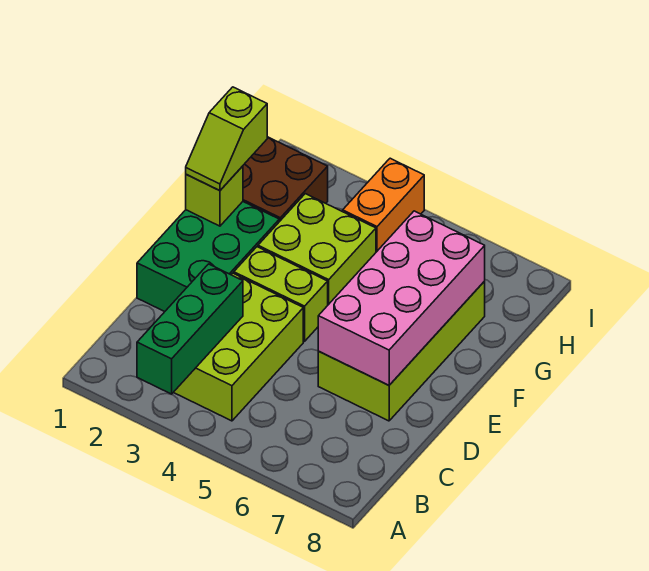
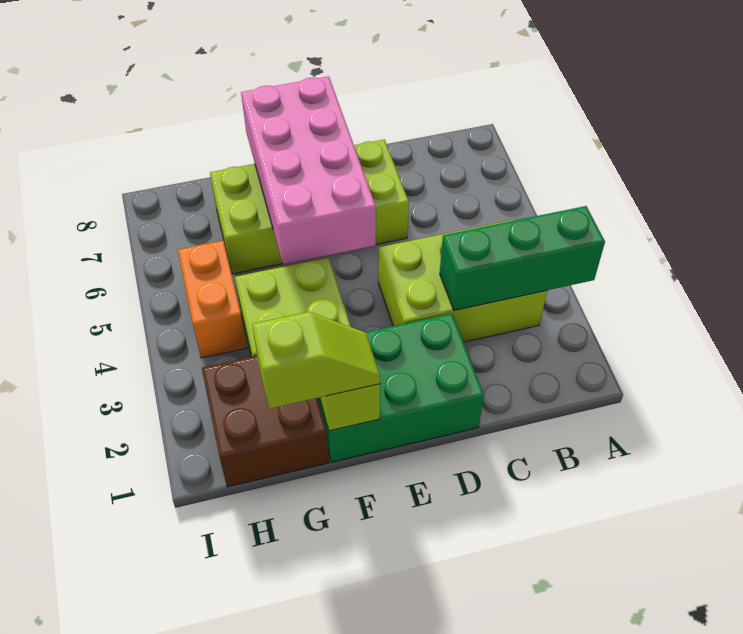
pink brick D6:G7 level 2 -> pink brick E5:F8 level 2
lime brick E3:E4 level 1 -> none
orange brick H4:I4 level 1 -> orange brick H4:H5 level 1

